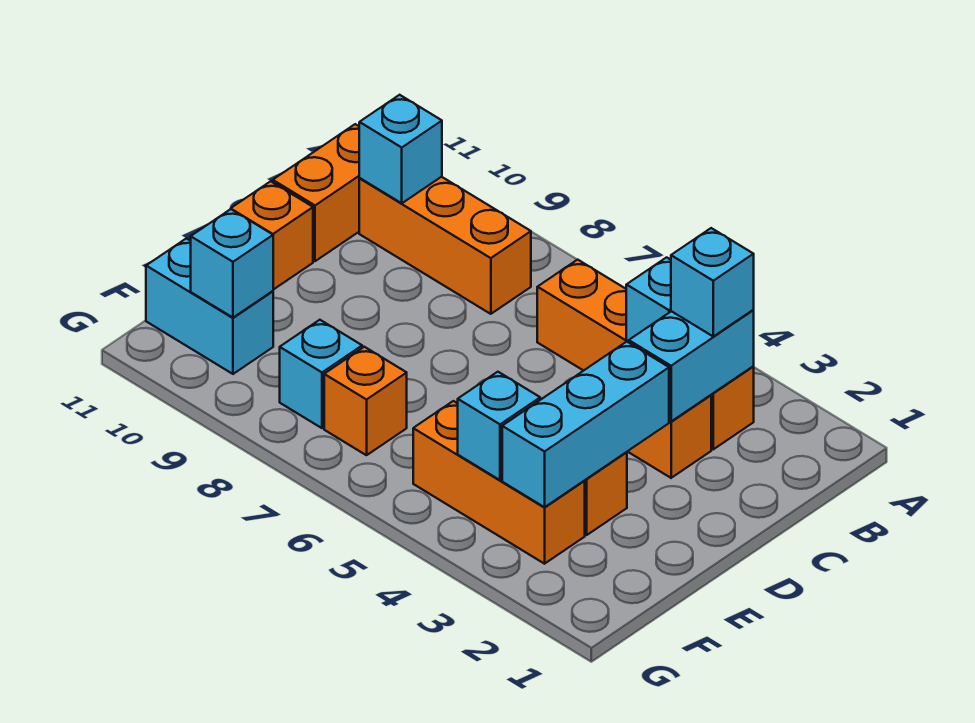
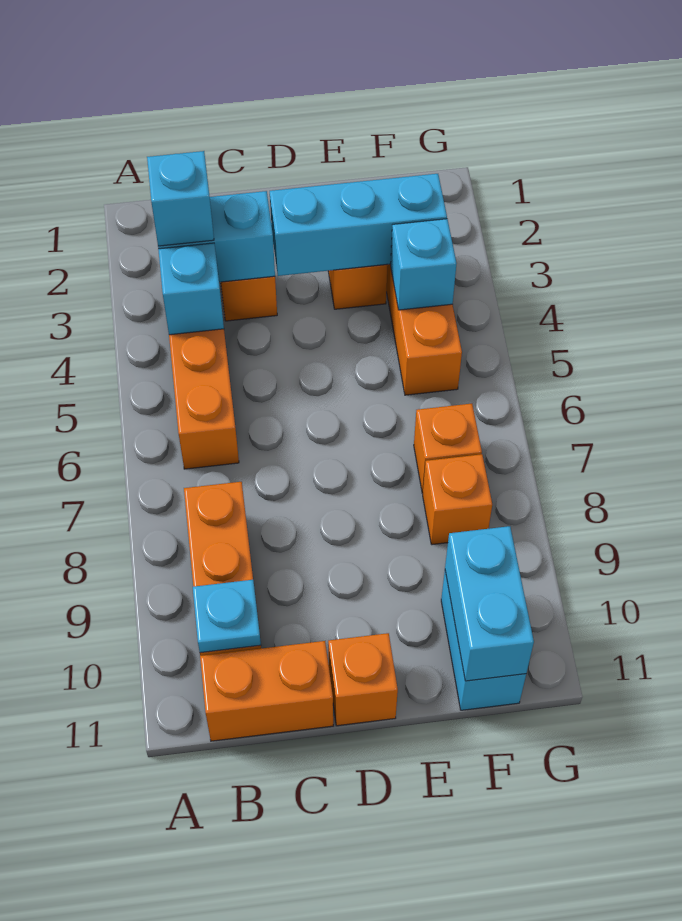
cyan brick B10 level 2 -> cyan plate B10 level 2
cyan brick F8 level 1 -> orange brick F8 level 1
cyan brick F10 level 2 -> cyan brick F10:F11 level 2

